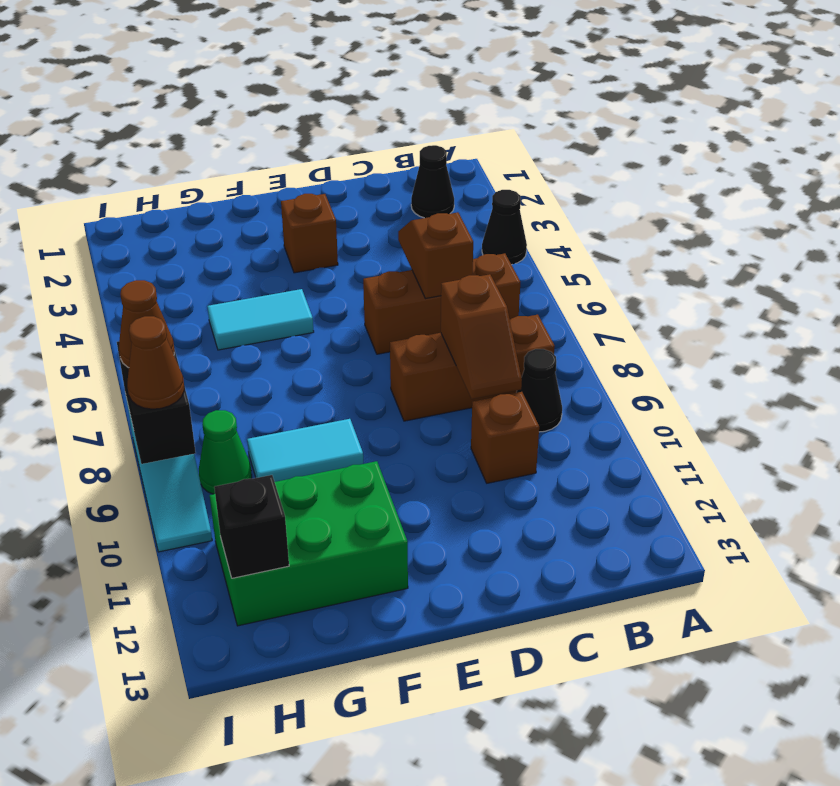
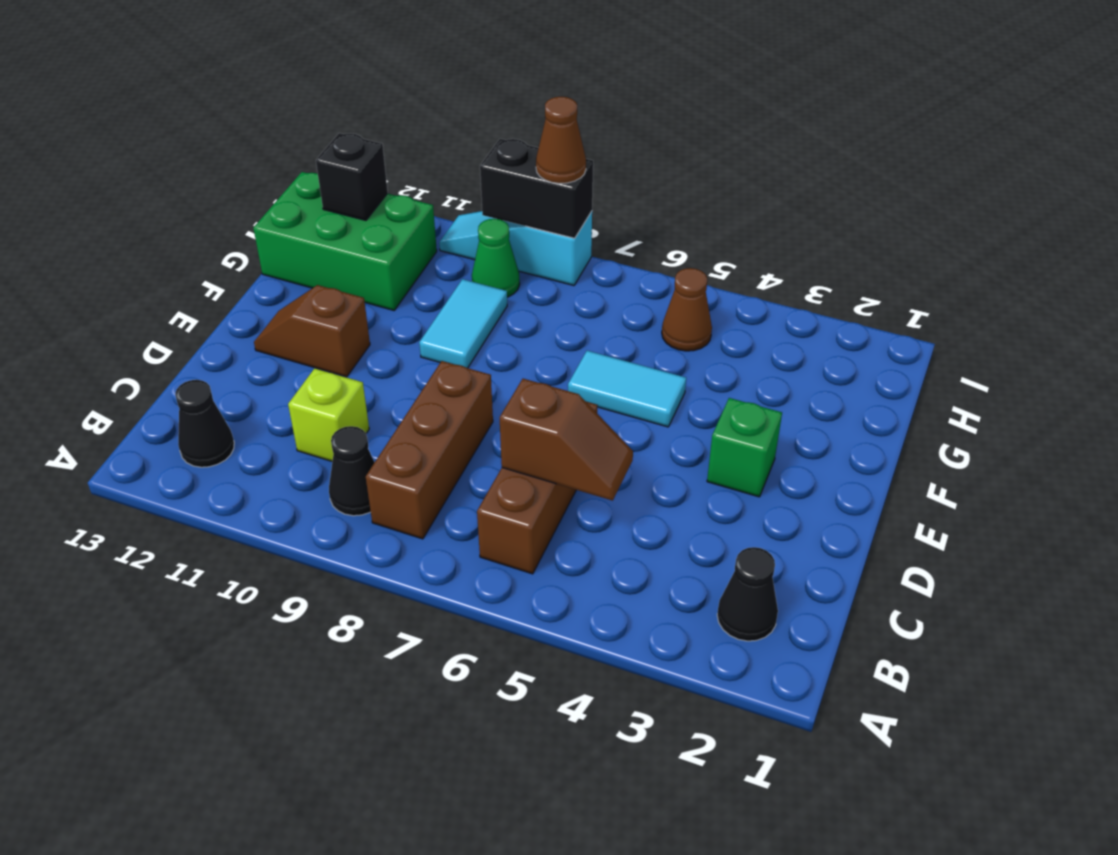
black cone A4 level 1 -> black cone B12 level 1
brown slope C8:C9 level 2 top 8 -> brown slope E11:E12 level 1 top 11
brown brick C10 level 1 -> lime brick C10 level 1
brown brick E3 level 1 -> green brick E3 level 1
cyan tile F5:G5 level 1 -> cyan tile F5:F6 level 1
green brick F11:H12 level 1 -> green brick G11:H13 level 1
brown cone I9 level 3 -> brown cone H5 level 1

